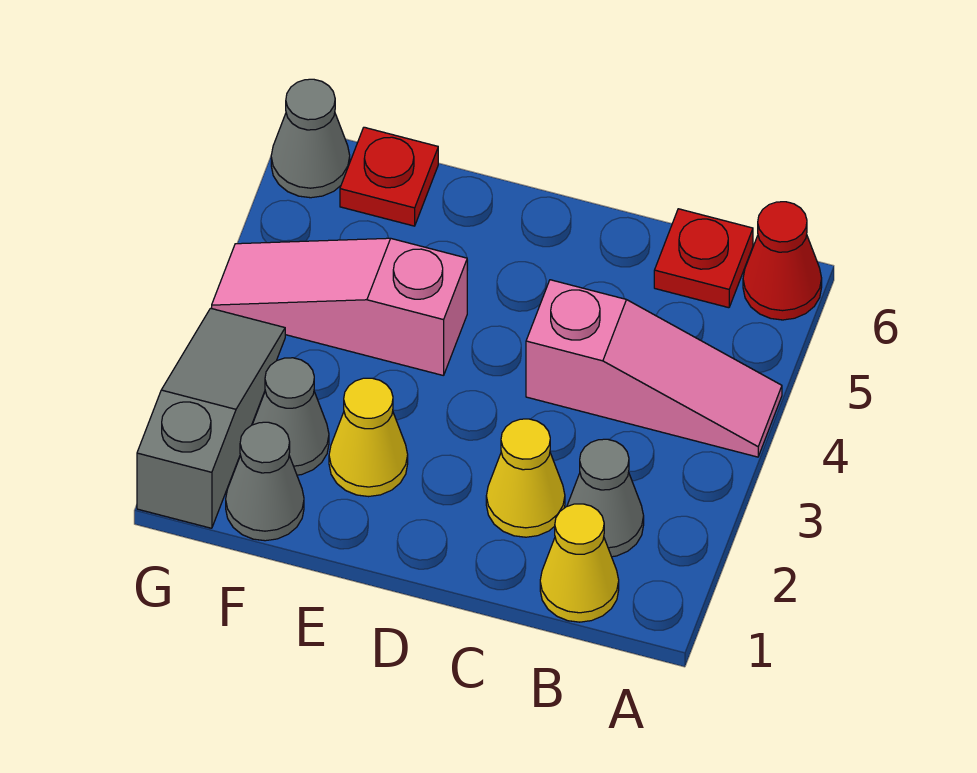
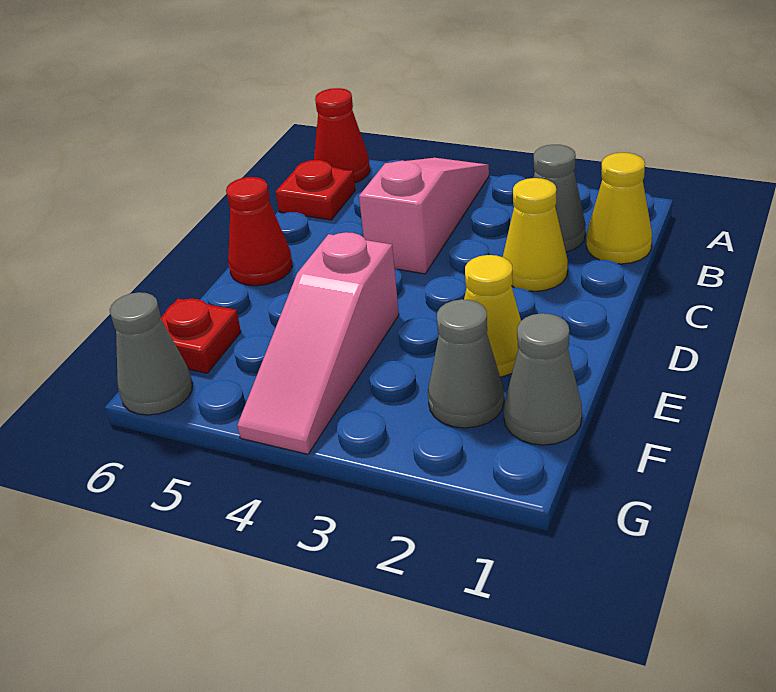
none -> red cone D6 level 1
grey slope G1:G3 level 1 top 1 -> none

